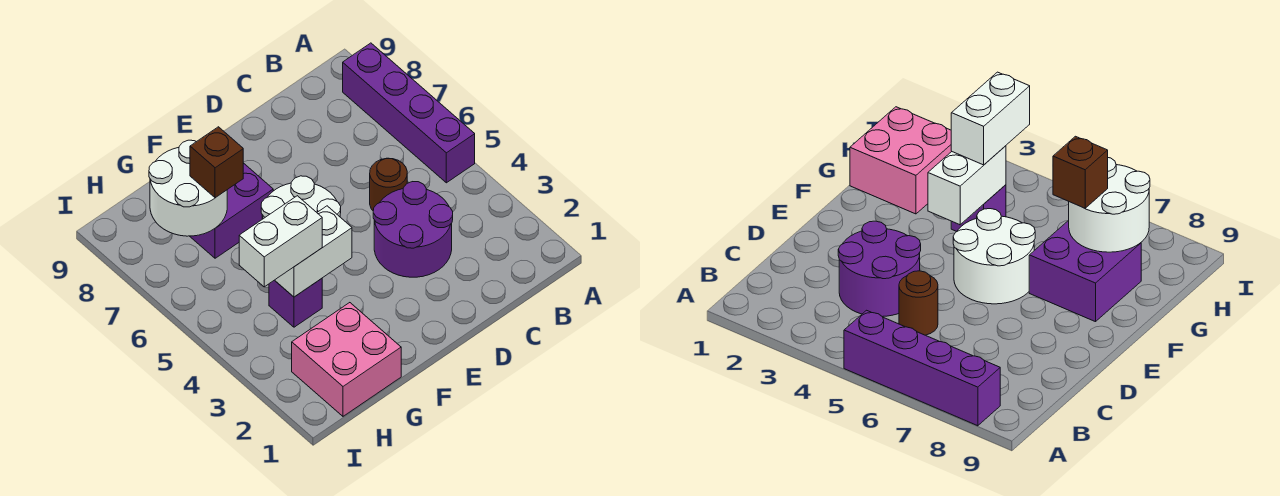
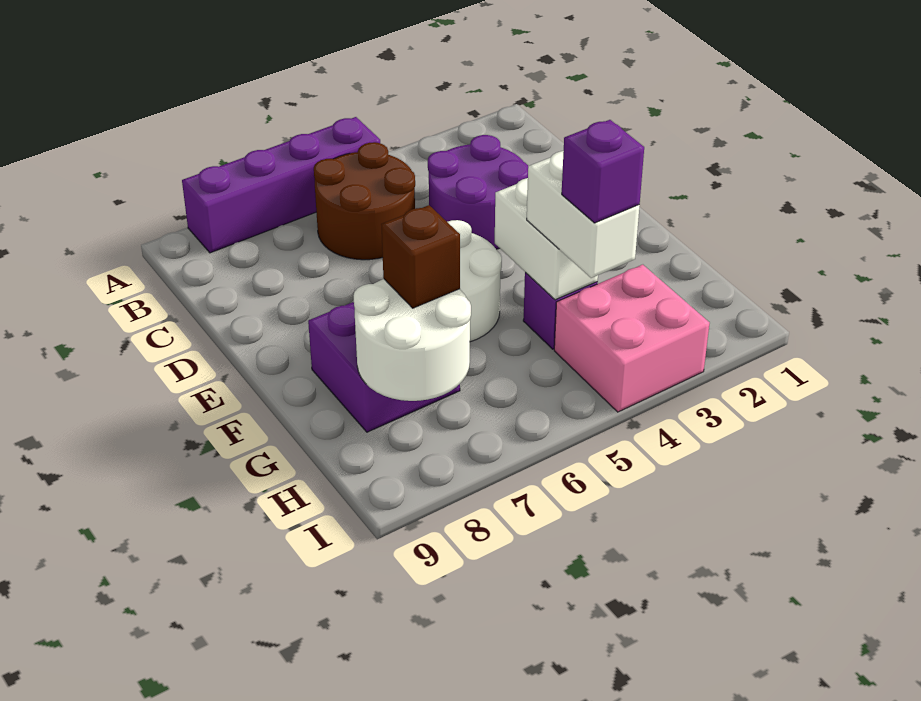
brown round brick C5 level 1 -> brown round brick B5:C6 level 1
pink brick G1:H2 level 1 -> pink brick H3:I4 level 1
none -> purple brick H4 level 4

